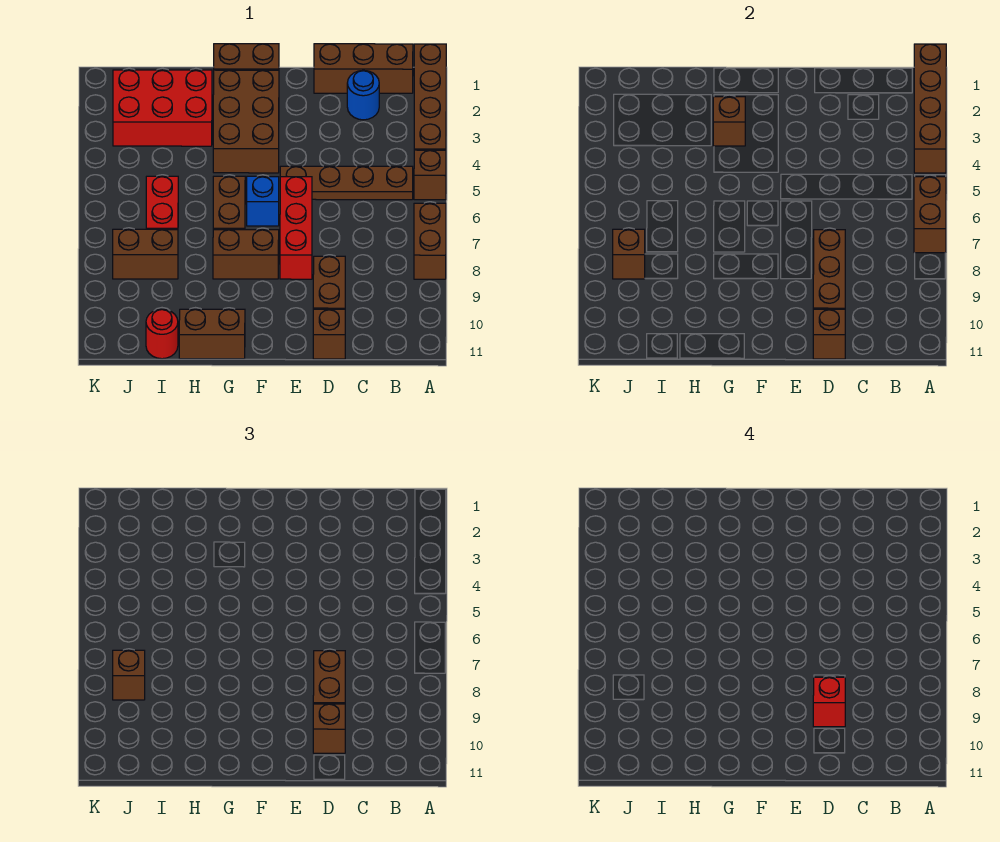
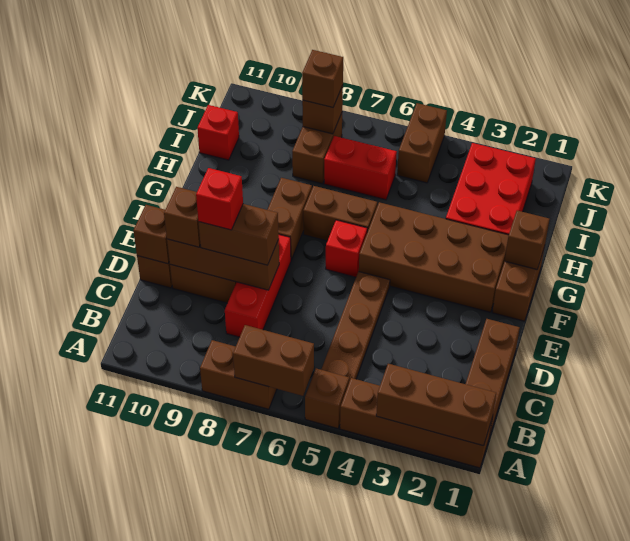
brown brick A1:A4 level 2 -> brown brick A1:A3 level 2
blue round brick C2 level 1 -> none
red brick E6:E8 level 1 -> red brick C8:E8 level 1
brown brick F2:G4 level 1 -> brown brick F2:G5 level 1
blue brick F6 level 1 -> red brick F6 level 1
brown brick G3 level 2 -> brown brick G1 level 2
brown brick G11:H11 level 1 -> brown brick J5:K5 level 1
red round brick I11 level 1 -> red brick I11 level 1

